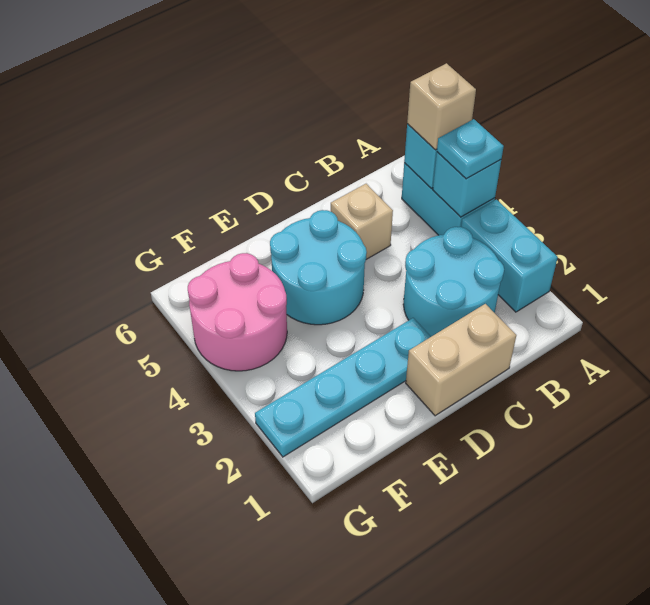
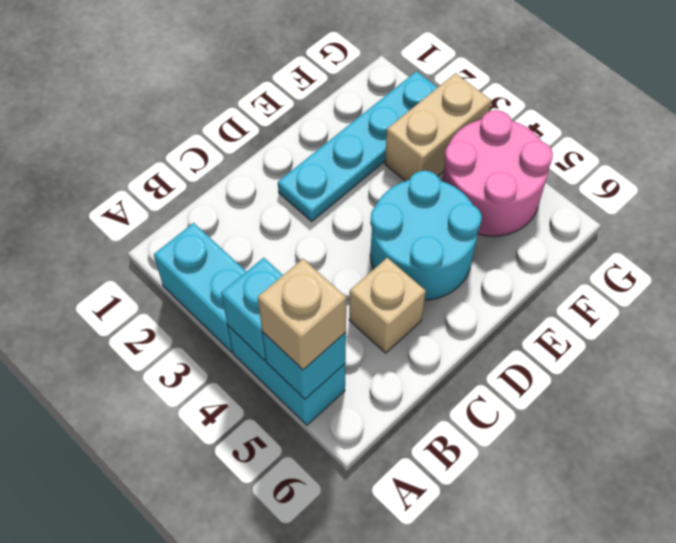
cyan plate A4 level 3 -> none
cyan round brick B2:C3 level 1 -> none
tan brick C1:D1 level 1 -> tan brick F3:G3 level 1

